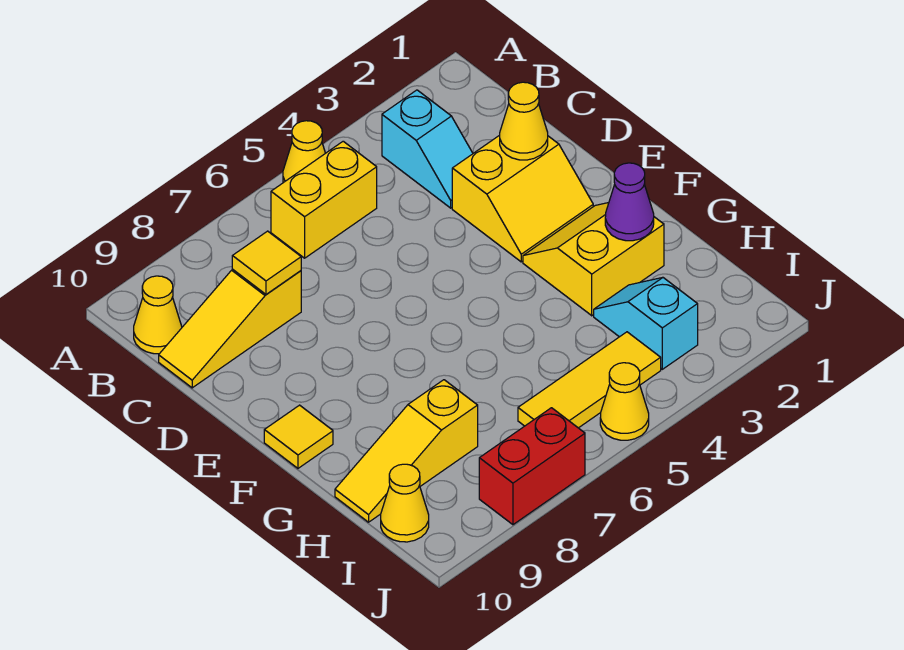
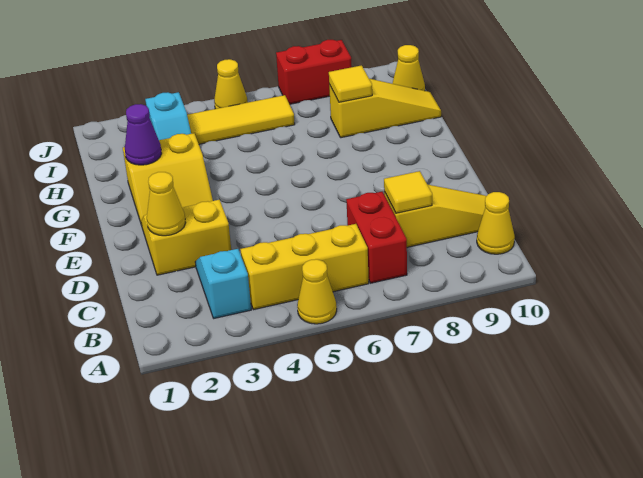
yellow brick B5:B6 level 1 -> yellow brick B4:B6 level 1
none -> red brick B7:C7 level 1
yellow tile F10 level 1 -> yellow tile H8 level 2

